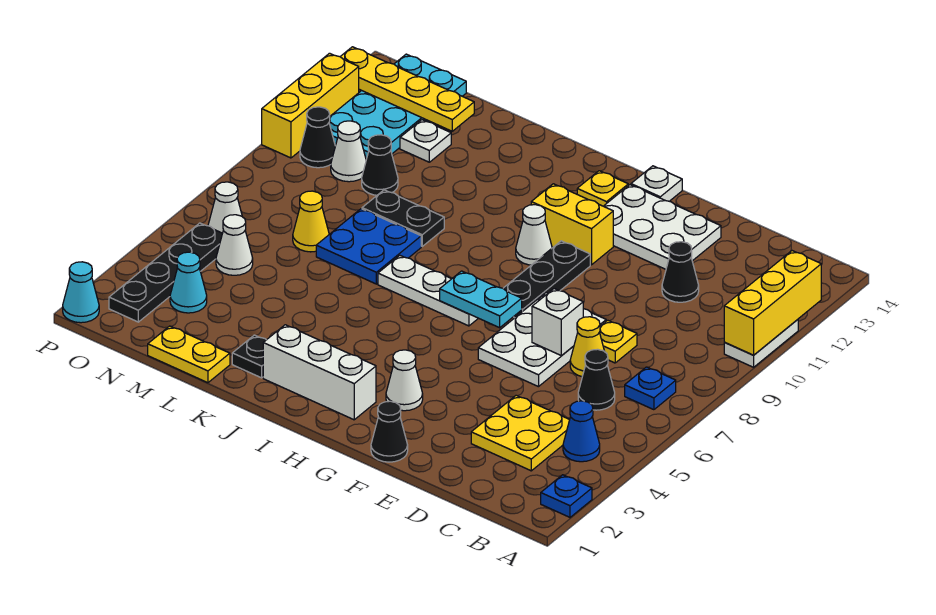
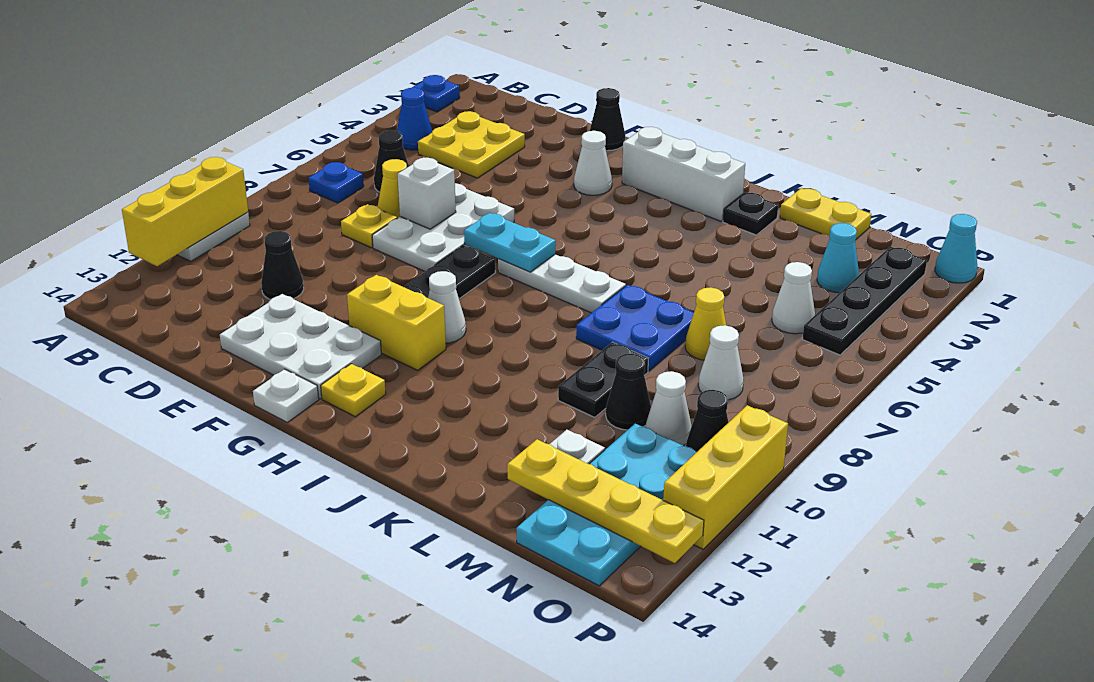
black plate K9:L9 level 1 -> black plate L9:L10 level 1
white cone O6 level 1 -> white cone N8 level 1

